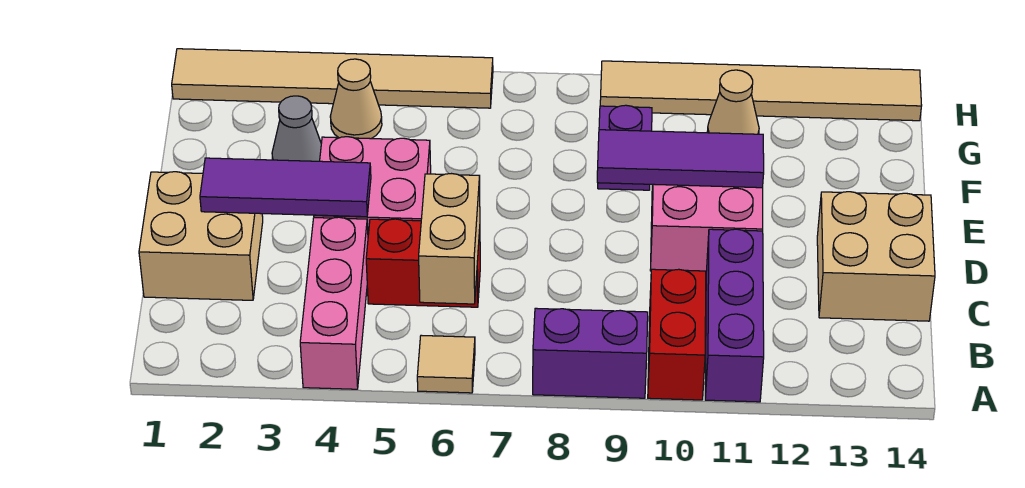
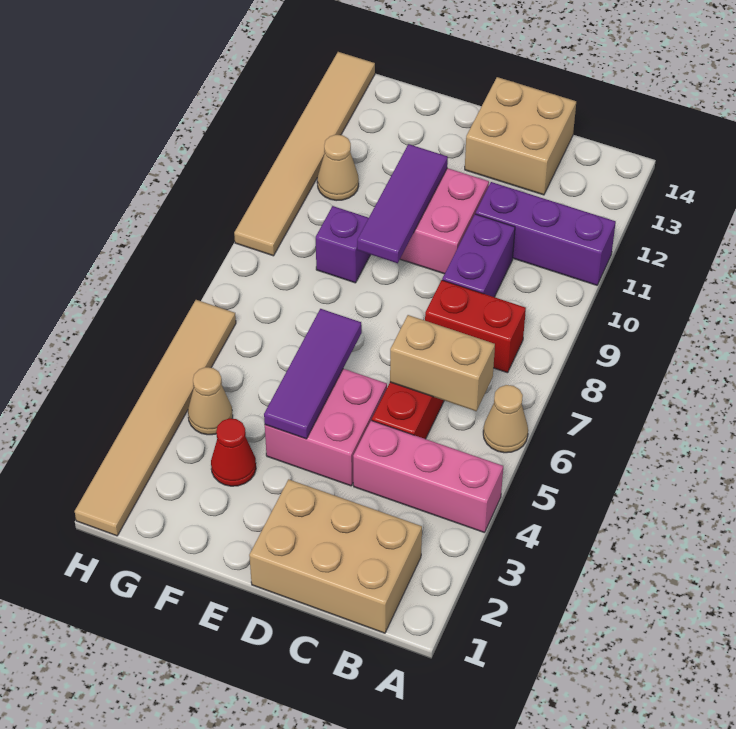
tan tile A6 level 1 -> tan cone A6 level 1
purple brick A8:A9 level 1 -> purple brick C9:C10 level 1
red brick A10:B10 level 1 -> red brick B8:C8 level 1
tan brick C1:D2 level 1 -> tan brick B1:D2 level 1
purple tile D2:D4 level 2 -> purple tile E4:E6 level 2
grey cone F3 level 1 -> red cone F3 level 1

